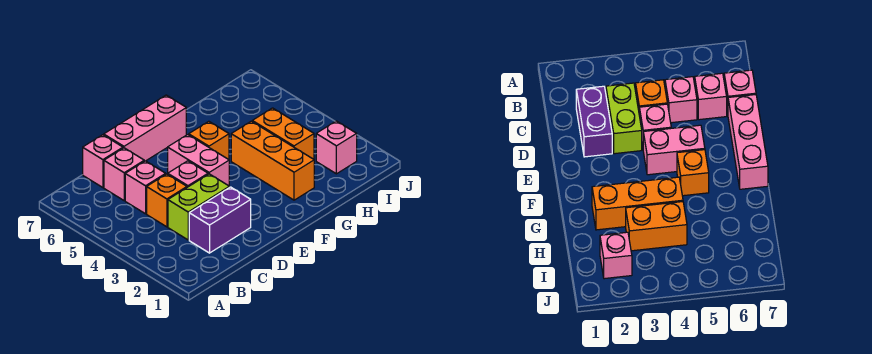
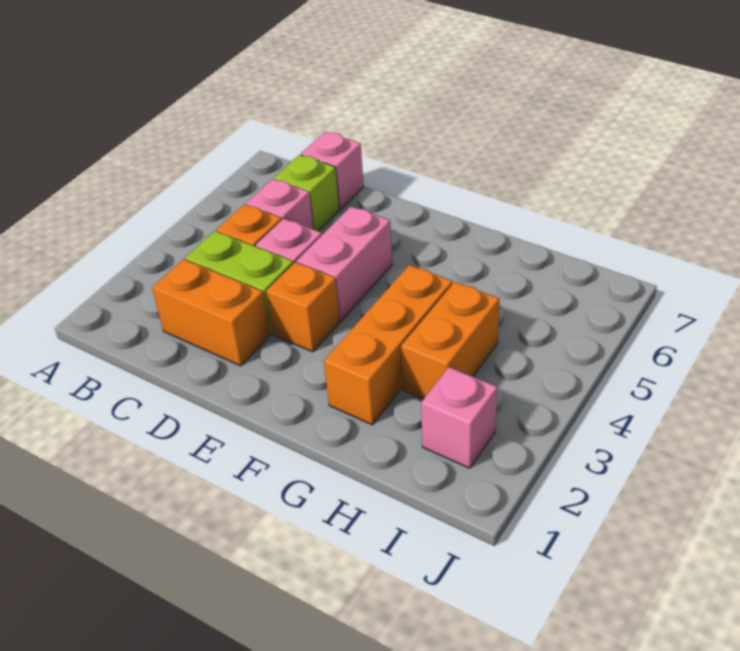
purple brick C2:D2 level 1 -> orange brick C2:D2 level 1
pink brick C6 level 1 -> lime brick C6 level 1
pink brick D7:F7 level 1 -> none
orange brick F5 level 1 -> orange brick E3 level 1

